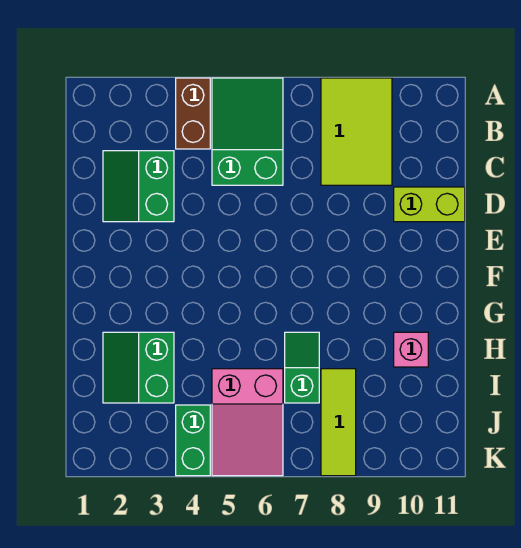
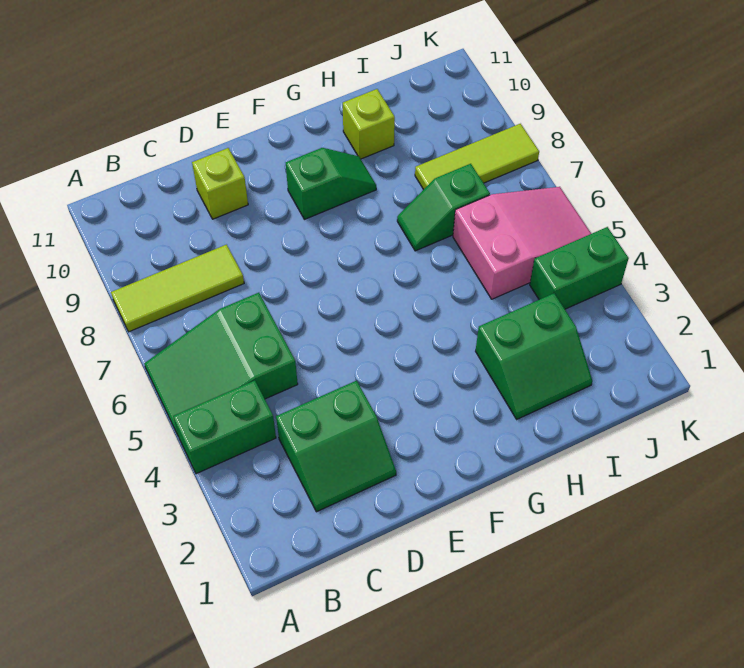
brown brick A4:B4 level 1 -> green brick A4:B4 level 1
lime tile A8:C9 level 1 -> lime tile A8:C8 level 1
lime brick D10:D11 level 1 -> lime brick D10 level 1
none -> green slope F9:G9 level 1 top F
pink brick H10 level 1 -> lime brick H10 level 1

